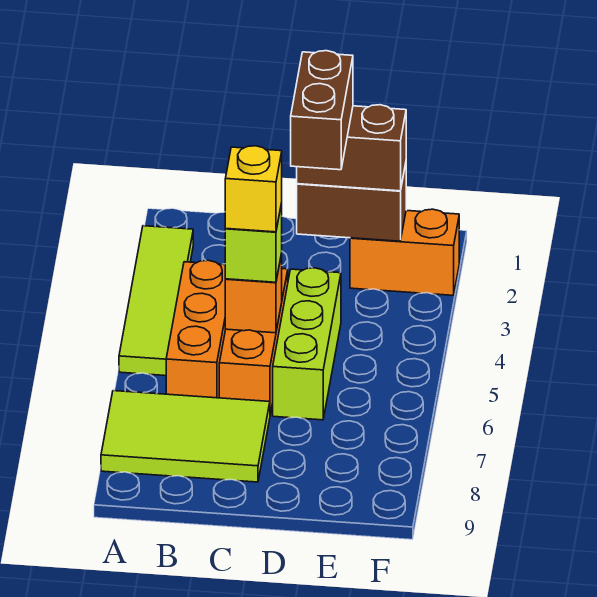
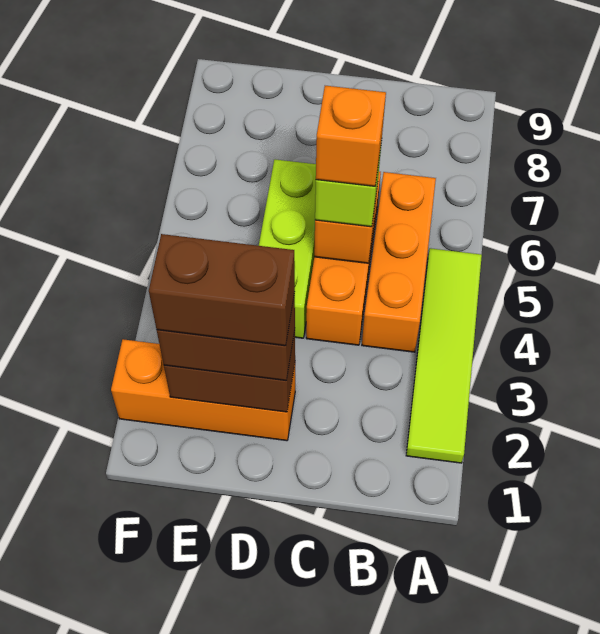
lime tile A7:C8 level 1 -> none
yellow brick C5 level 4 -> orange brick C5 level 4
brown brick D2:D3 level 4 -> brown brick D2:E2 level 4
orange brick E2:F2 level 1 -> orange brick D2:F2 level 1

